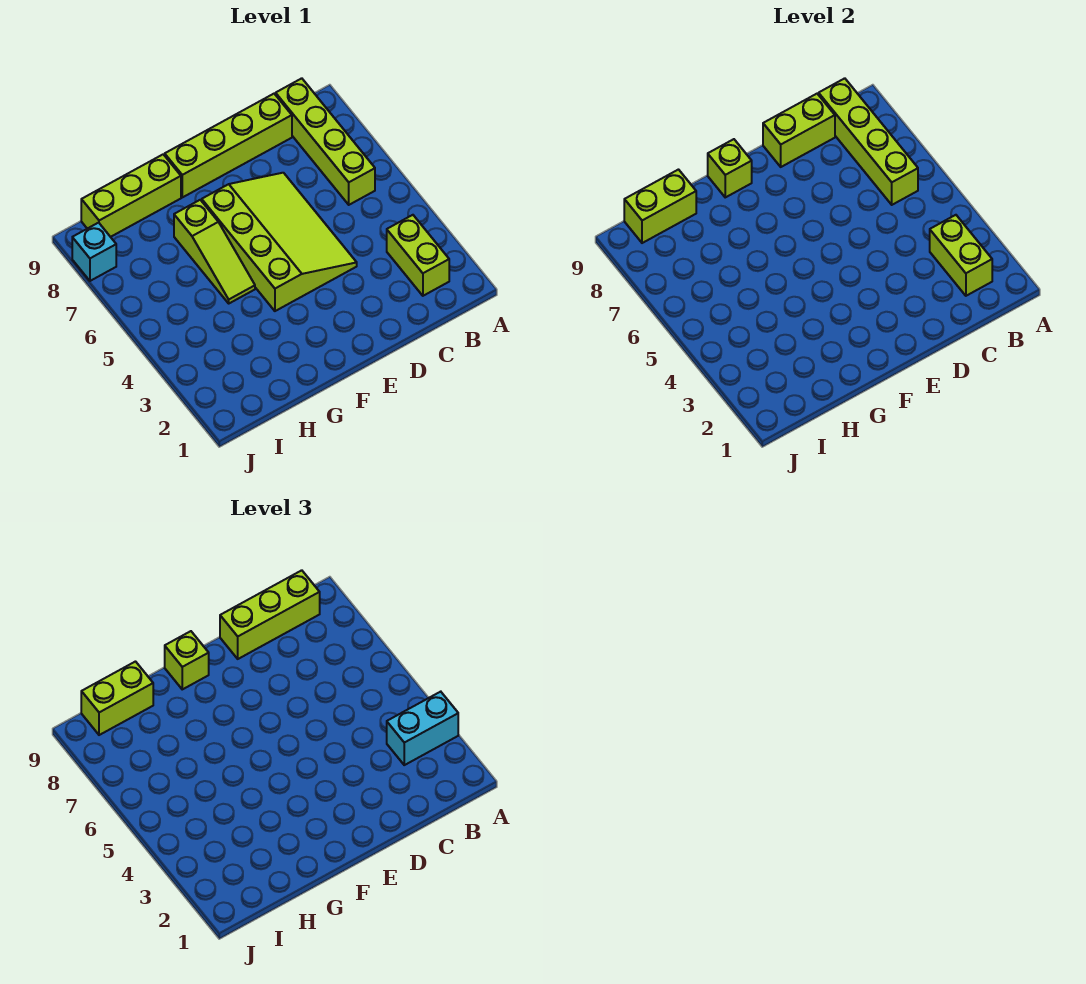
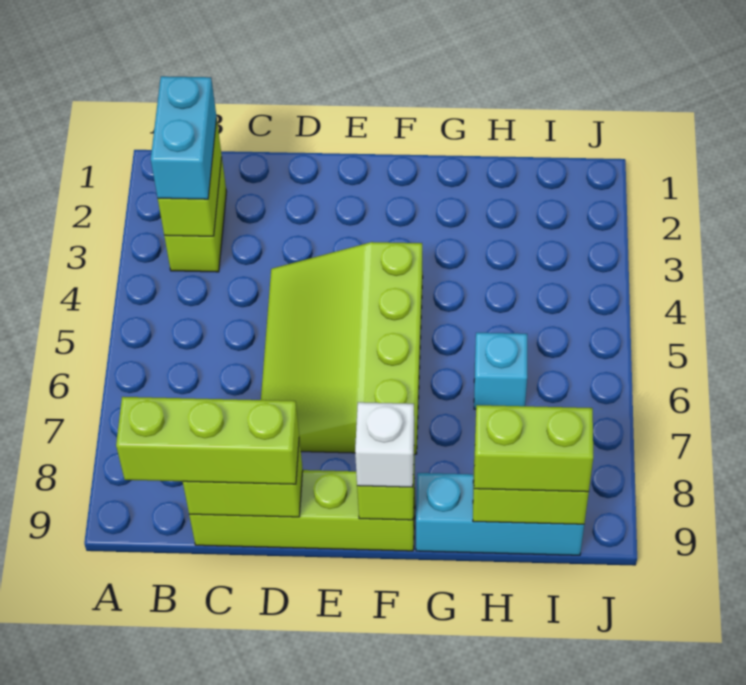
cyan brick A3:B3 level 3 -> cyan brick B2:B3 level 3
lime brick B6:B9 level 1 -> none
lime brick B6:B9 level 2 -> none
lime brick F9 level 3 -> white brick F9 level 3
lime slope G5:G7 level 1 top 7 -> none
lime brick G9:I9 level 1 -> cyan brick G9:I9 level 1
cyan brick J8 level 1 -> cyan brick H6 level 1

